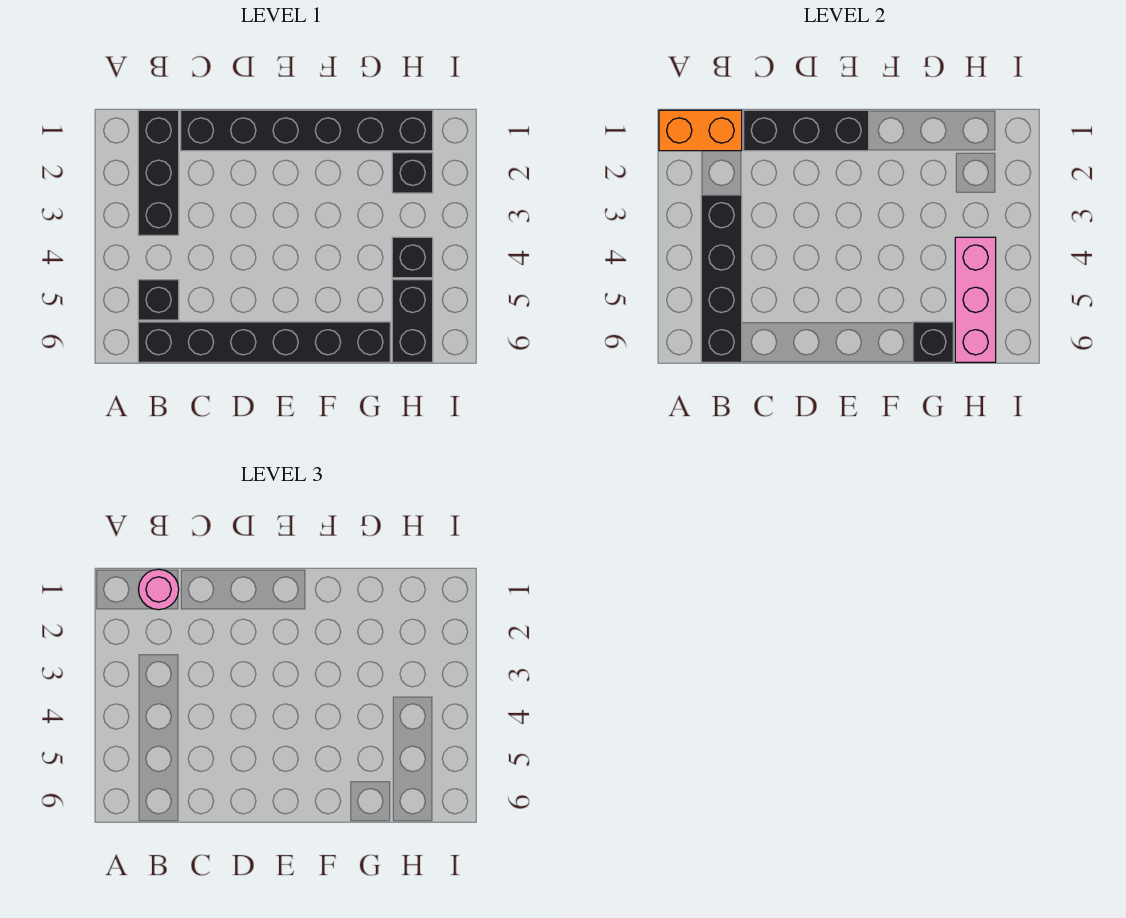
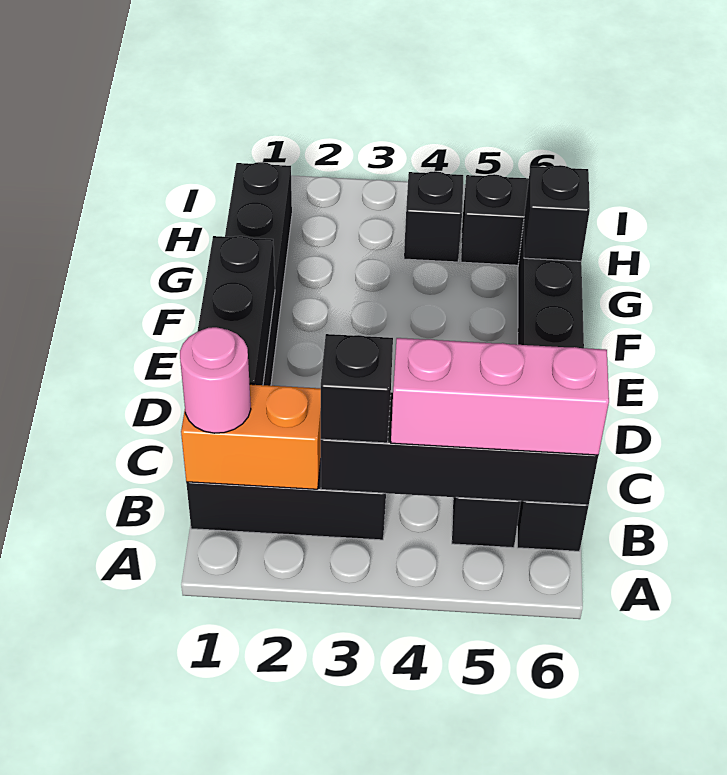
orange brick A1:B1 level 2 -> orange brick B1:B2 level 2
black brick H2 level 1 -> black brick B3 level 3
pink brick H4:H6 level 2 -> pink brick B4:B6 level 3

